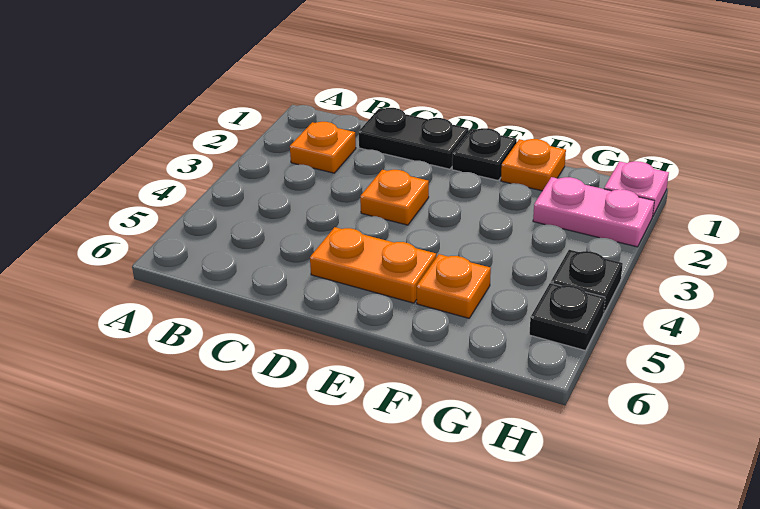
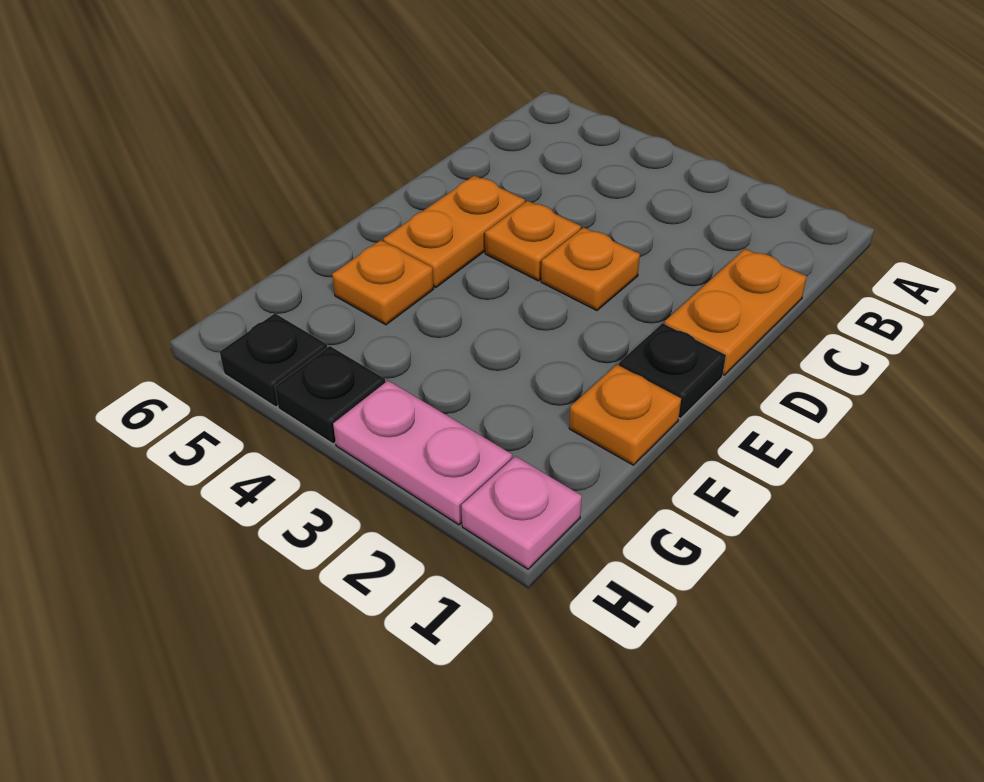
orange plate B2 level 1 -> orange plate D4 level 1
black plate C1:D1 level 1 -> orange plate C1:D1 level 1
pink plate G2:H2 level 1 -> pink plate H2:H3 level 1

